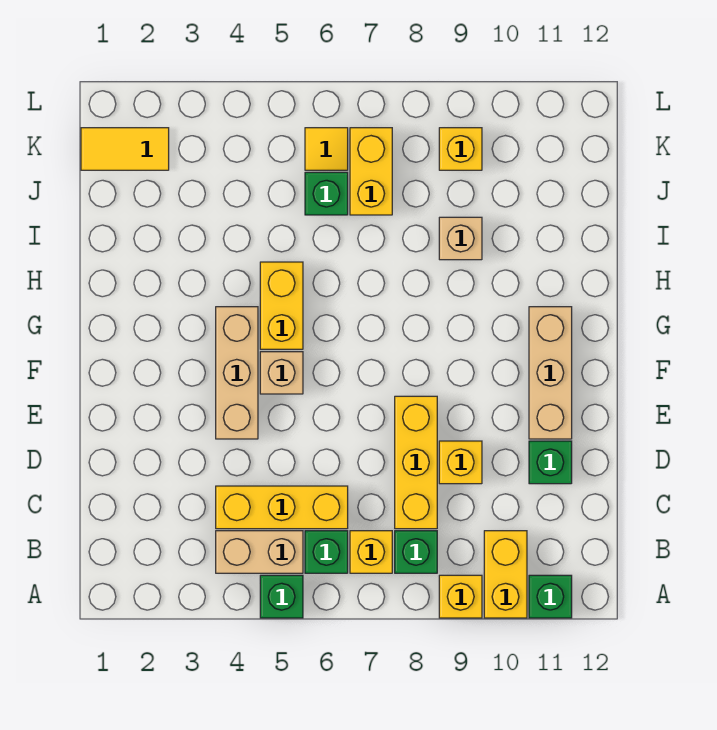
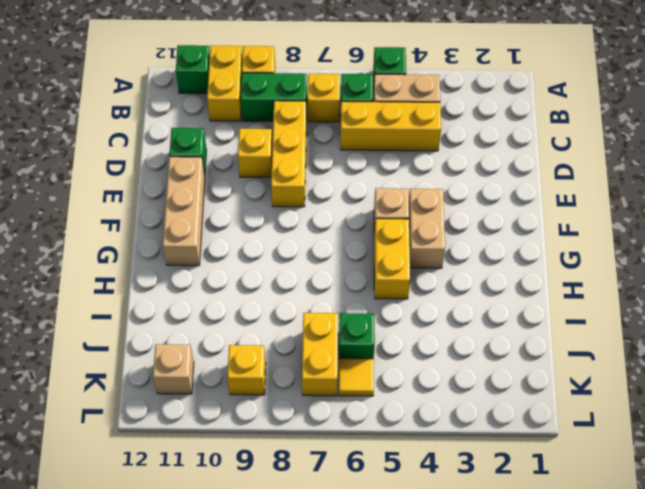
green brick B8 level 1 -> green brick B8:B9 level 1
tan brick E4:G4 level 1 -> tan brick F4:G4 level 1
tan brick I9 level 1 -> tan brick K11 level 1
yellow tile K1:K2 level 1 -> none

